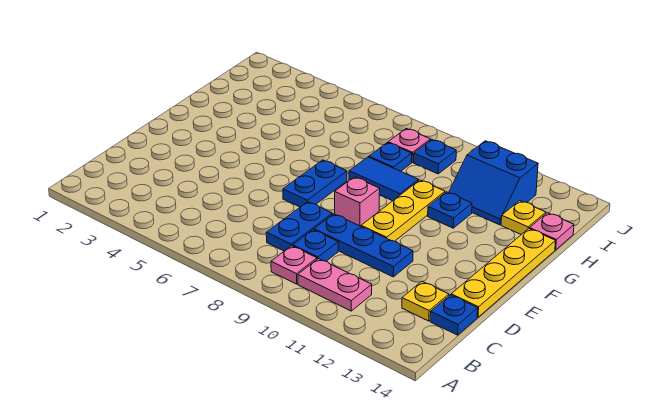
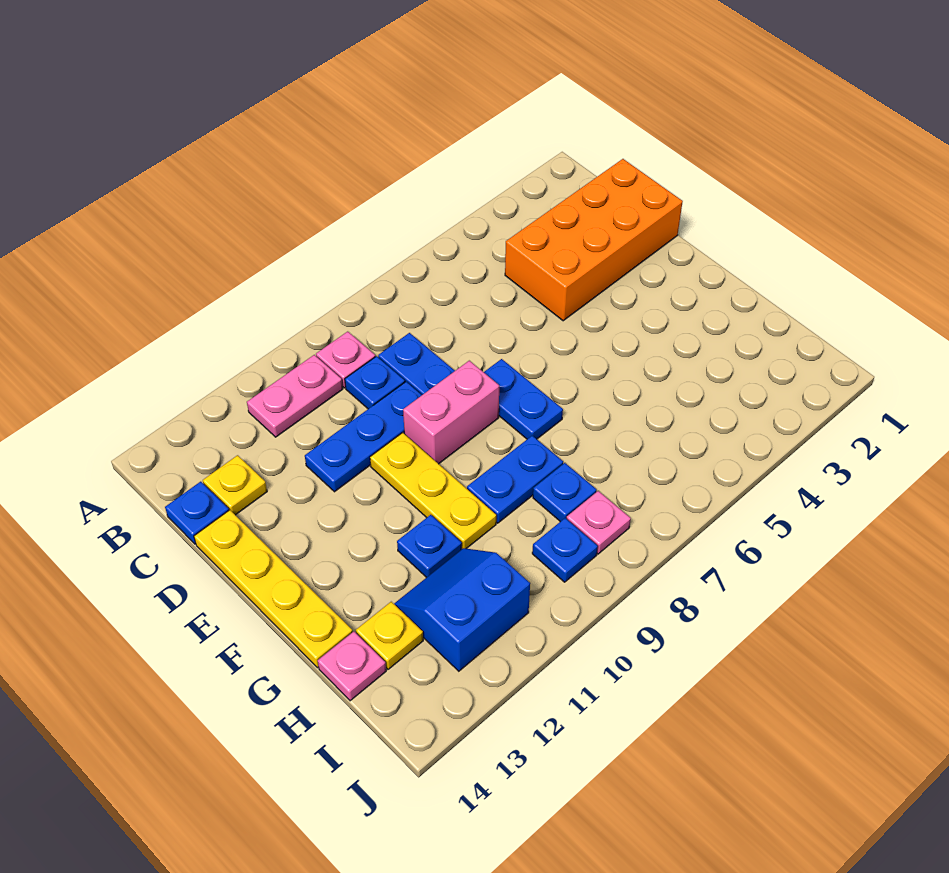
none -> orange brick C1:D4 level 1
pink brick E9 level 1 -> pink brick E8:E9 level 1
blue tile G8:G9 level 1 -> blue plate G8:G9 level 1

